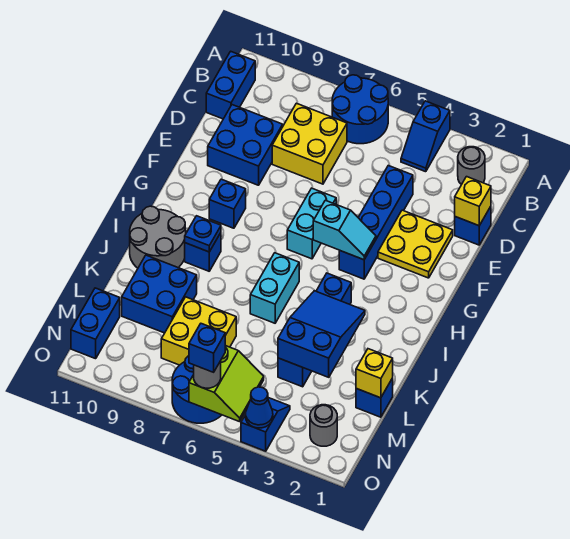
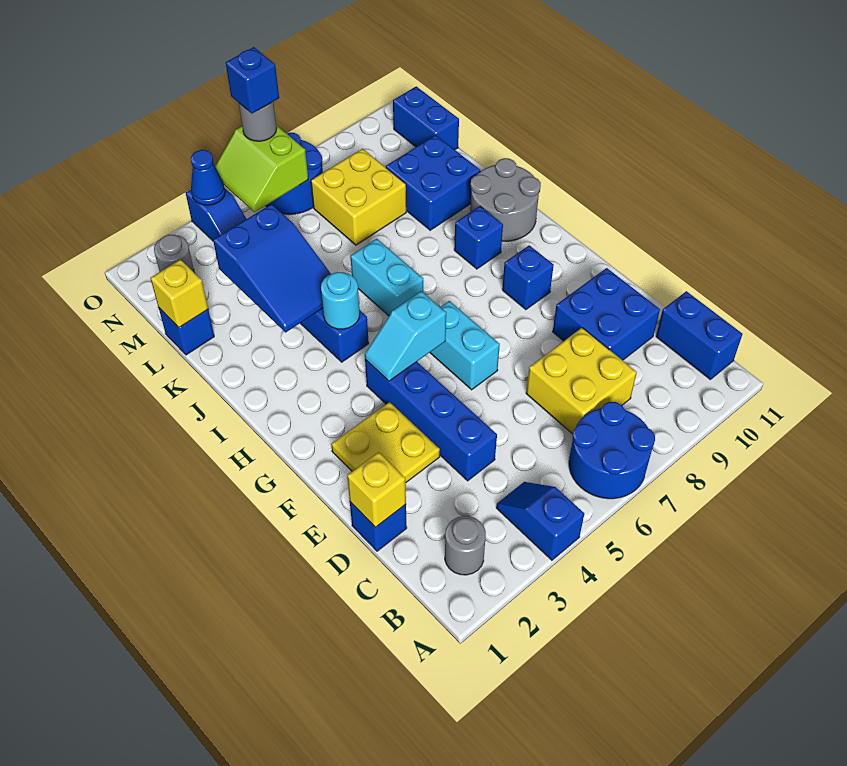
none -> cyan round brick I4 level 2
blue plate I9 level 2 -> none

